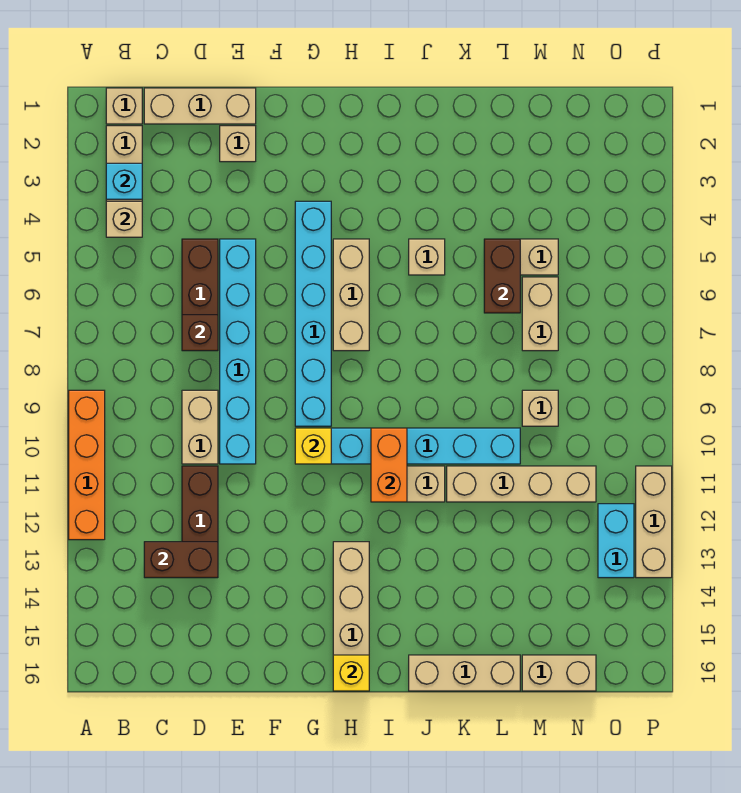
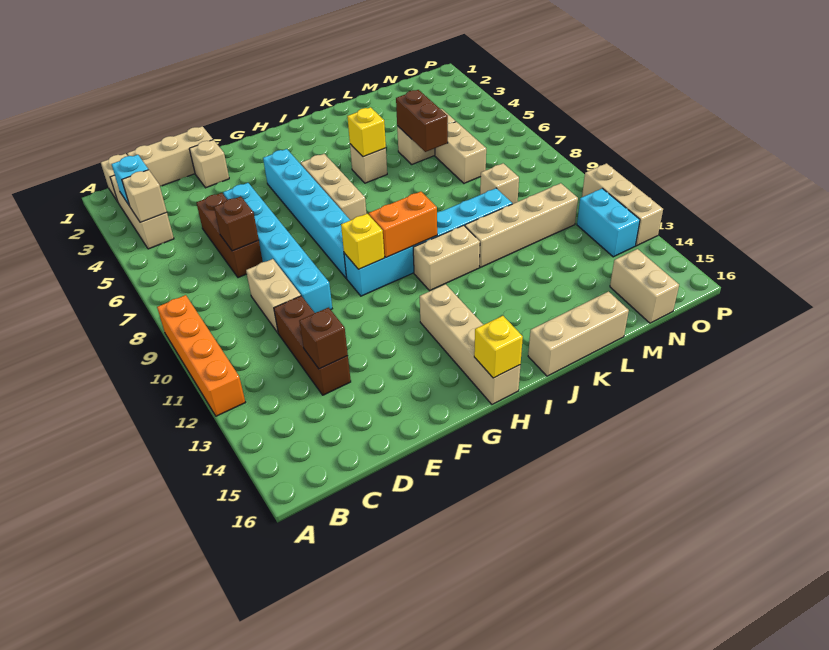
brown brick C13:D13 level 2 -> brown brick D13 level 2
orange brick I10:I11 level 2 -> orange brick H10:I10 level 2
none -> yellow brick J5 level 2
tan brick M16:N16 level 1 -> tan brick N15:N16 level 1

